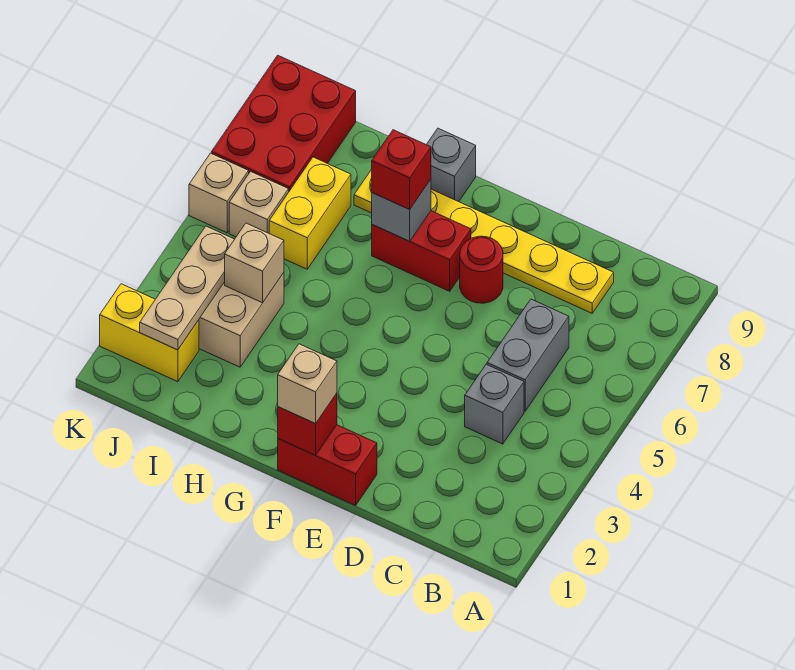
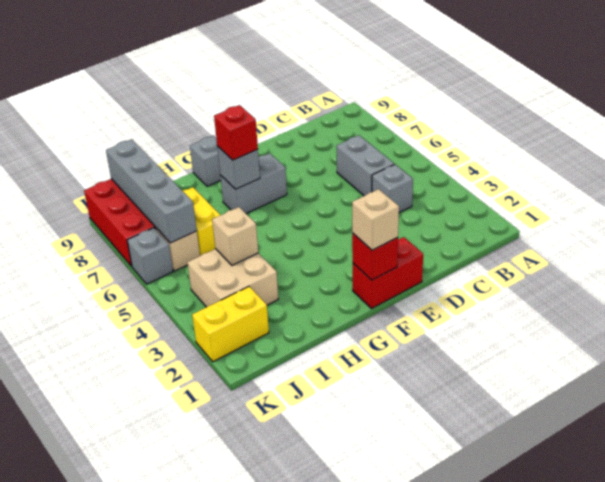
yellow plate C8:H8 level 1 -> none
red round brick E7 level 1 -> none
red brick F7:G7 level 1 -> grey brick F7:G7 level 1
tan plate J2:J4 level 2 -> none
none -> grey brick J6:J9 level 2
tan brick K6 level 1 -> grey brick K6 level 1

